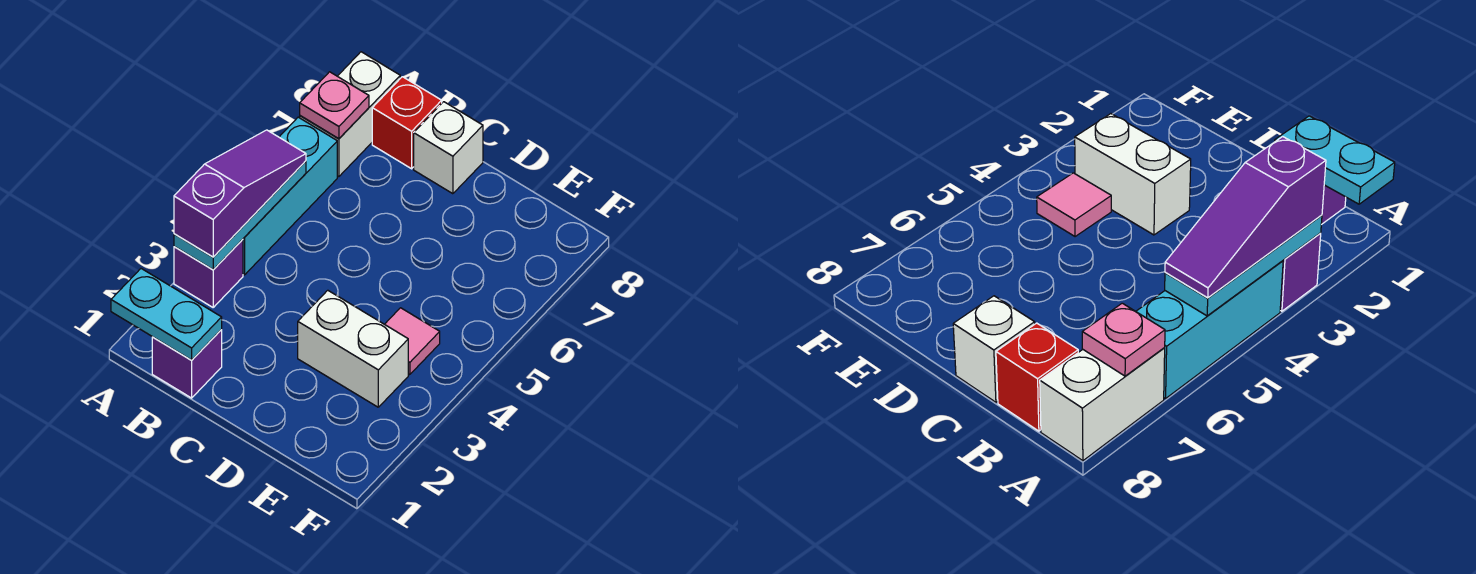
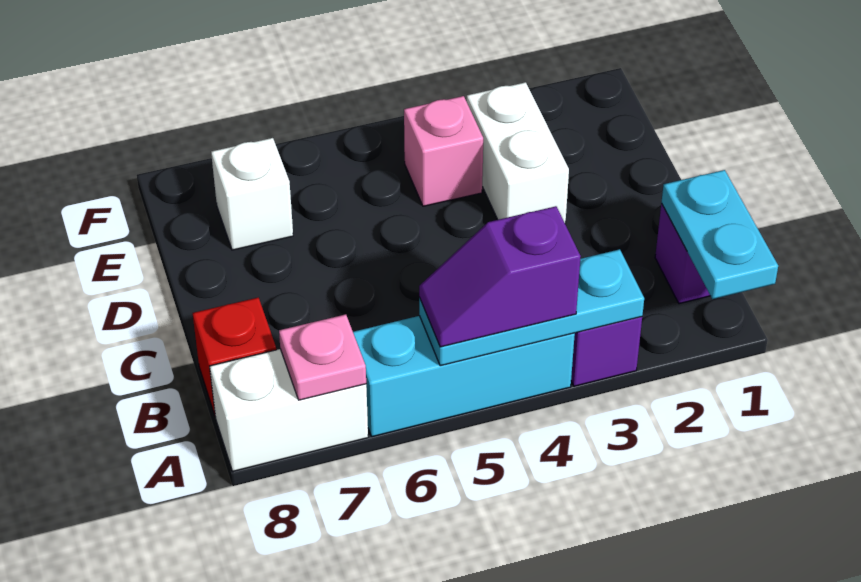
purple slope A3:A5 level 3 top 3 -> purple slope A4:A5 level 3 top 4
white brick C8 level 1 -> white brick E7 level 1
pink tile E4 level 1 -> pink brick E4 level 1

